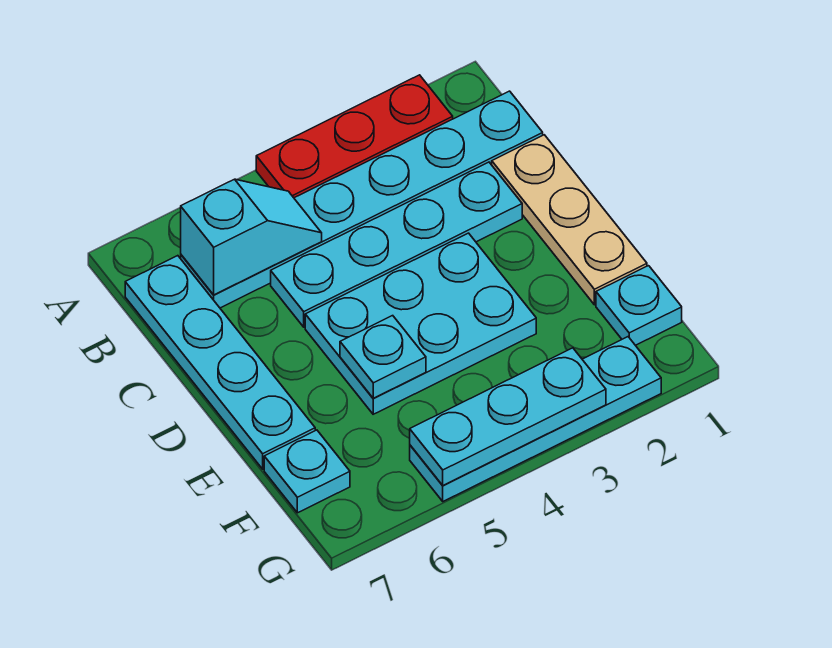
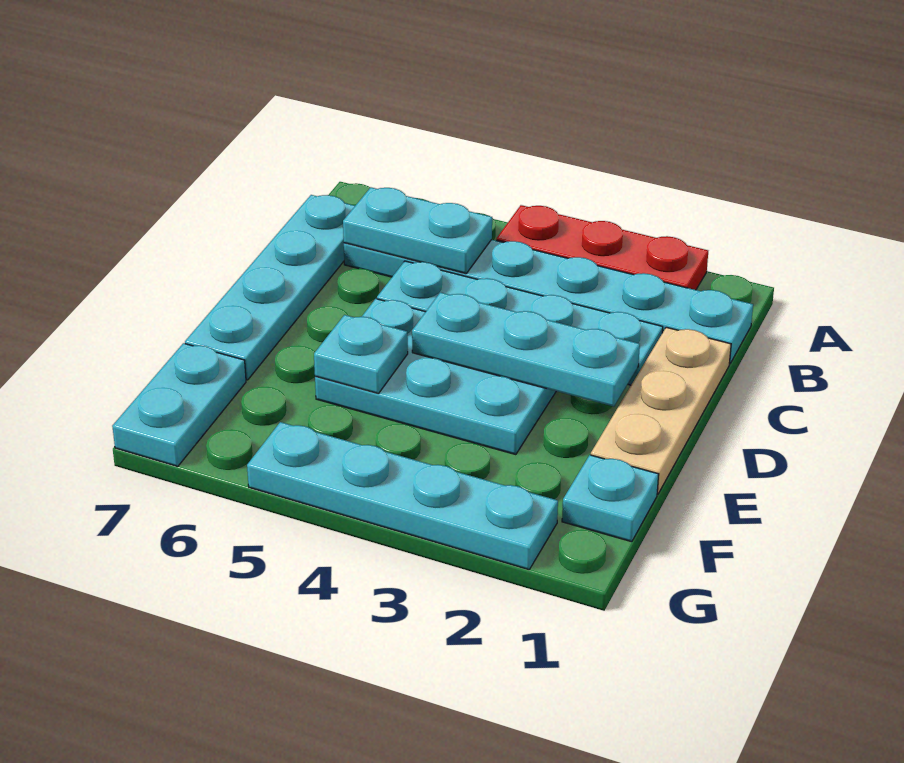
cyan slope B5:B6 level 2 top 6 -> cyan plate B5:B6 level 2
cyan plate F7 level 1 -> cyan plate F7:G7 level 1
cyan plate G3:G5 level 2 -> cyan plate D2:D4 level 2

